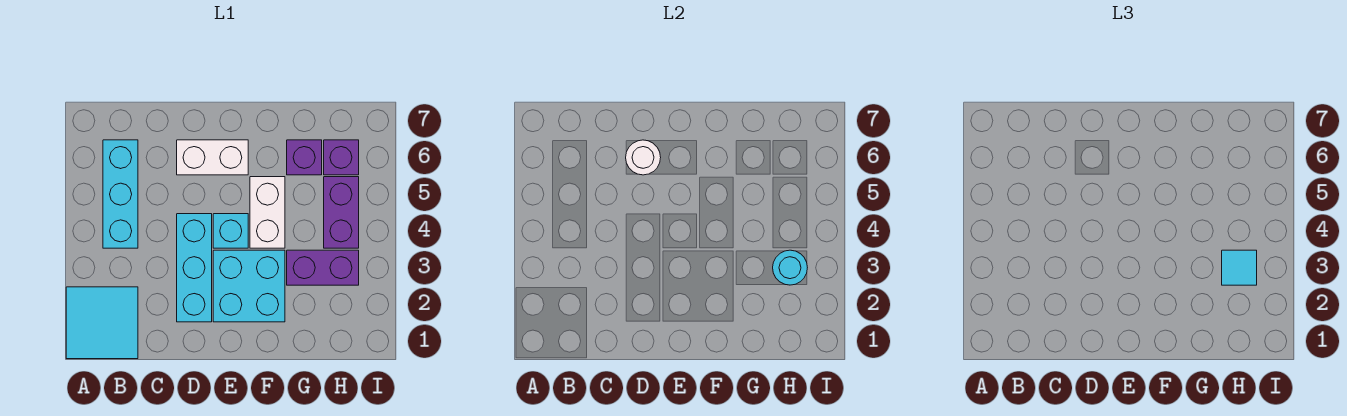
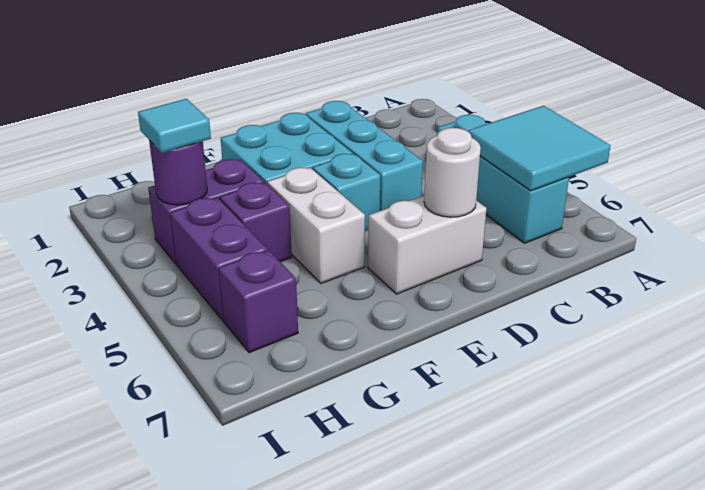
cyan tile A1:B2 level 1 -> cyan tile A5:B6 level 2
purple brick G6 level 1 -> purple brick G4 level 1
cyan round brick H3 level 2 -> purple round brick H3 level 2

